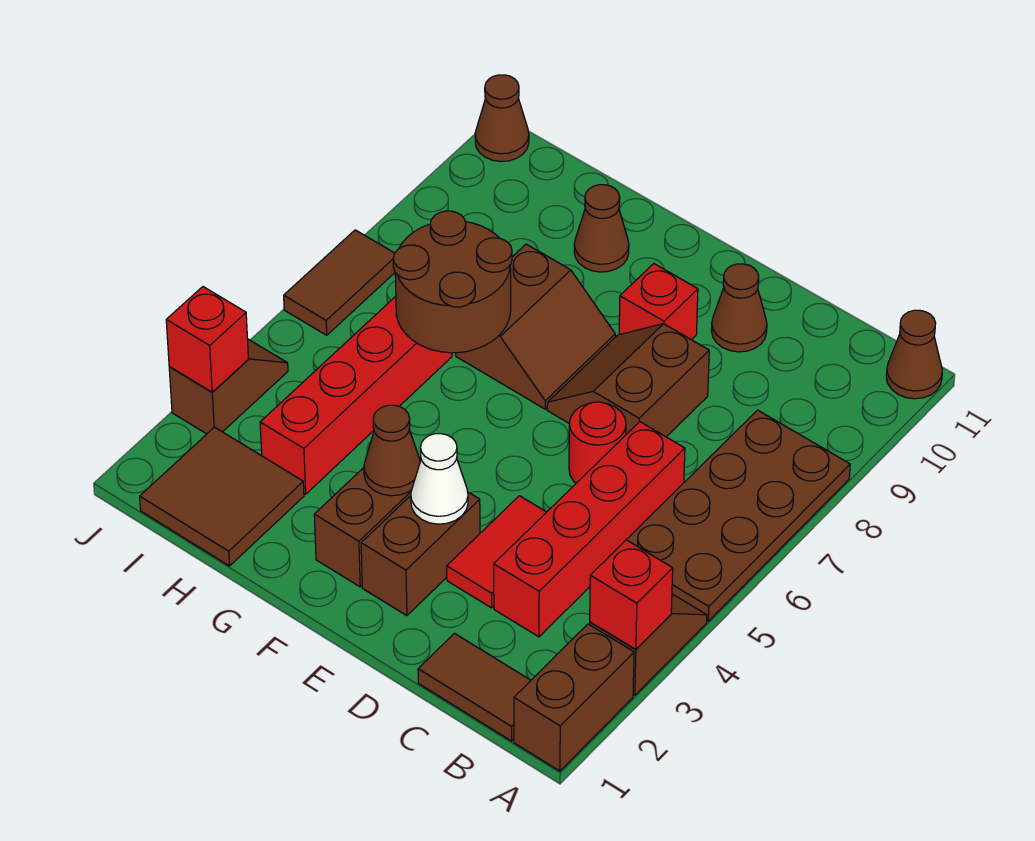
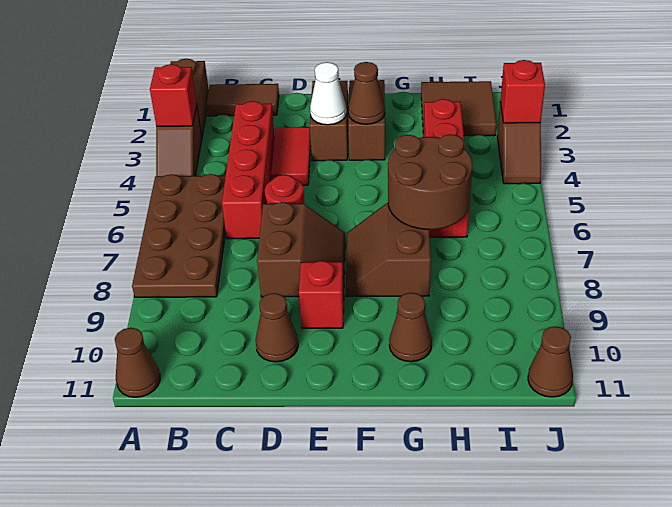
brown tile J6:J7 level 1 -> none

